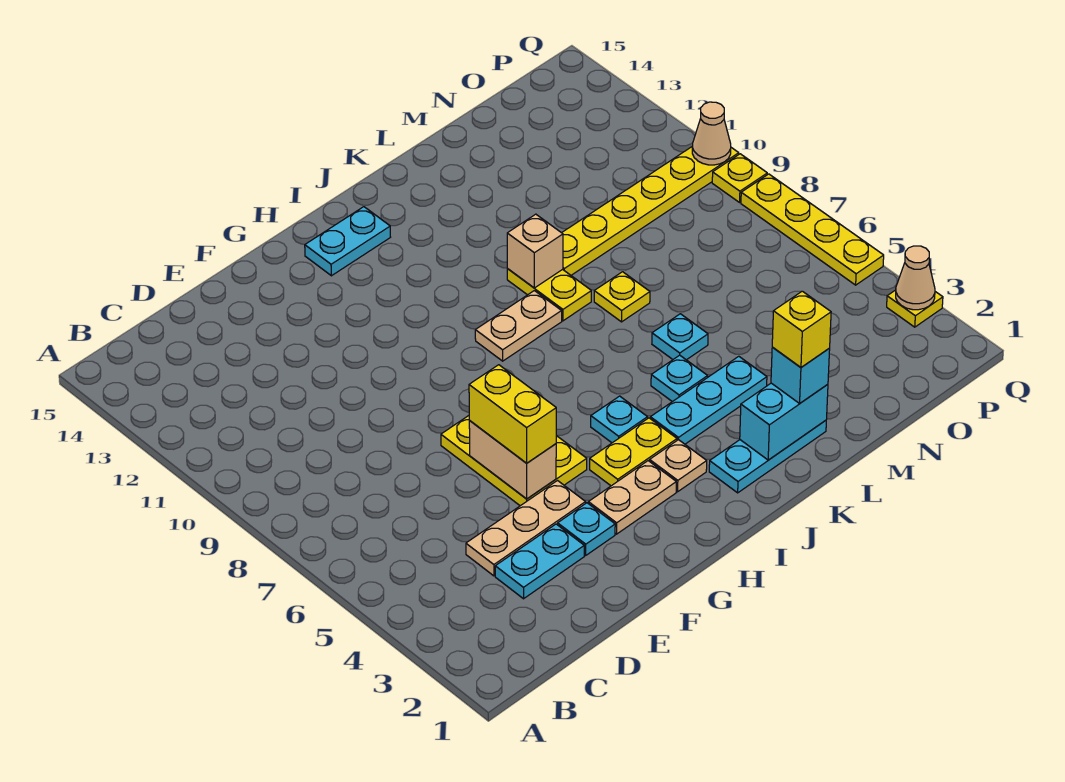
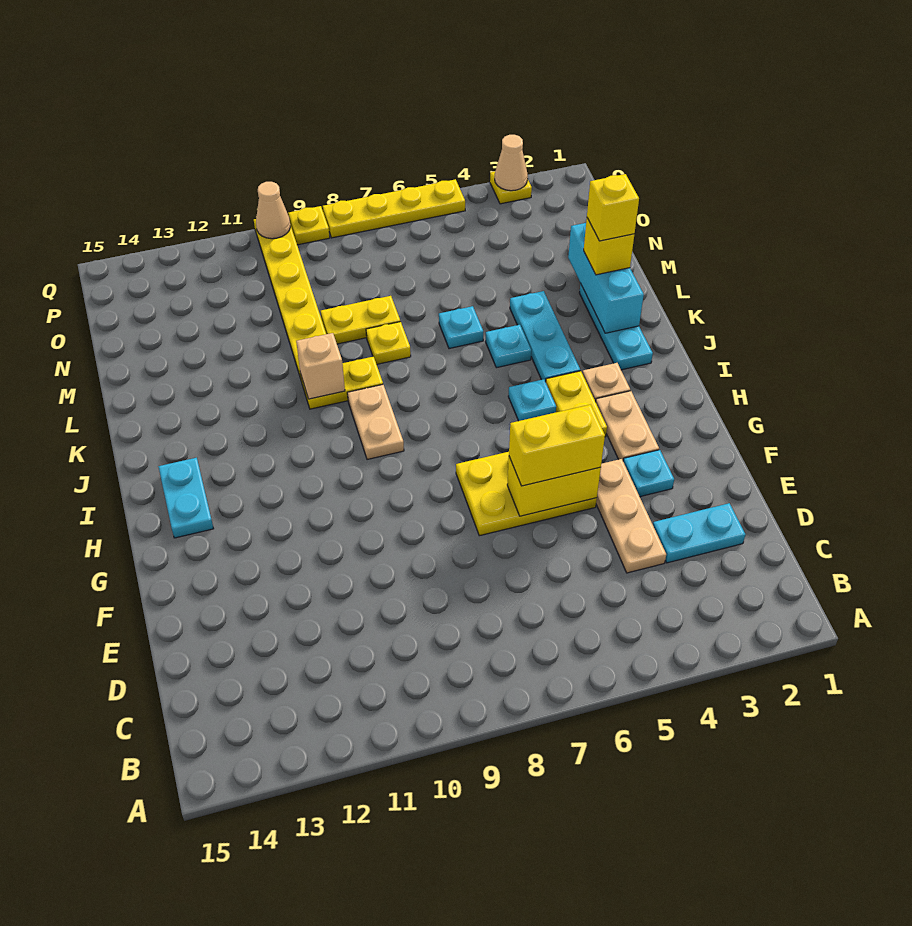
cyan plate D3:E3 level 1 -> cyan plate D2:D3 level 1
tan brick F5:F6 level 2 -> yellow brick F5:F6 level 2
cyan brick K2:L2 level 2 -> cyan brick K2:M2 level 2
cyan brick L2 level 3 -> yellow brick L2 level 3
none -> yellow plate M8:M9 level 1

